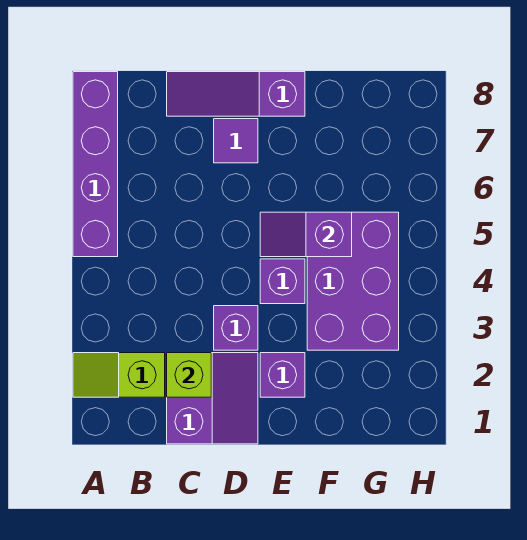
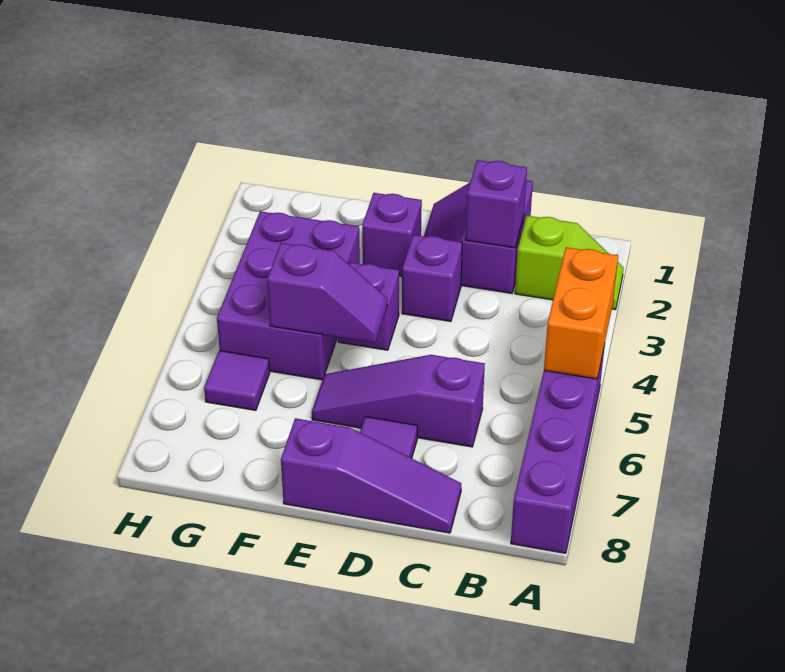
none -> orange brick A4:A5 level 2
lime brick C2 level 2 -> purple brick C2 level 2
none -> purple slope C6:E6 level 1 top C
none -> purple tile G6 level 1

